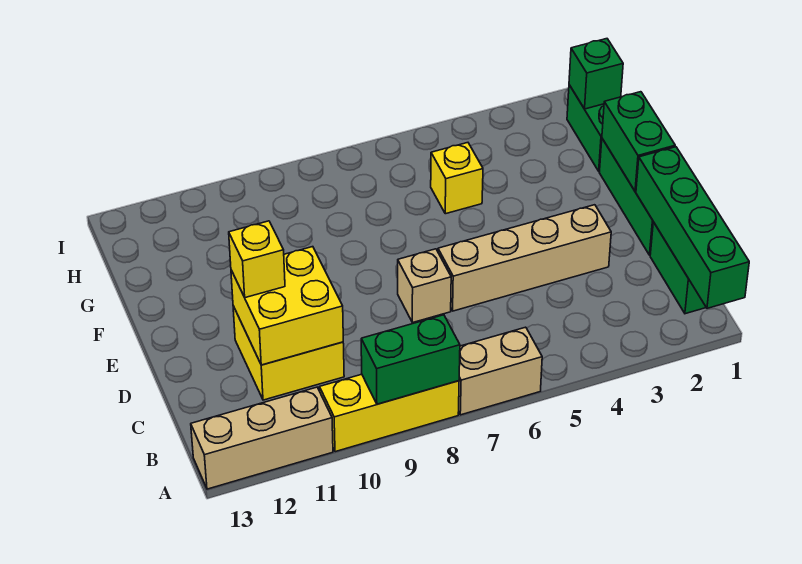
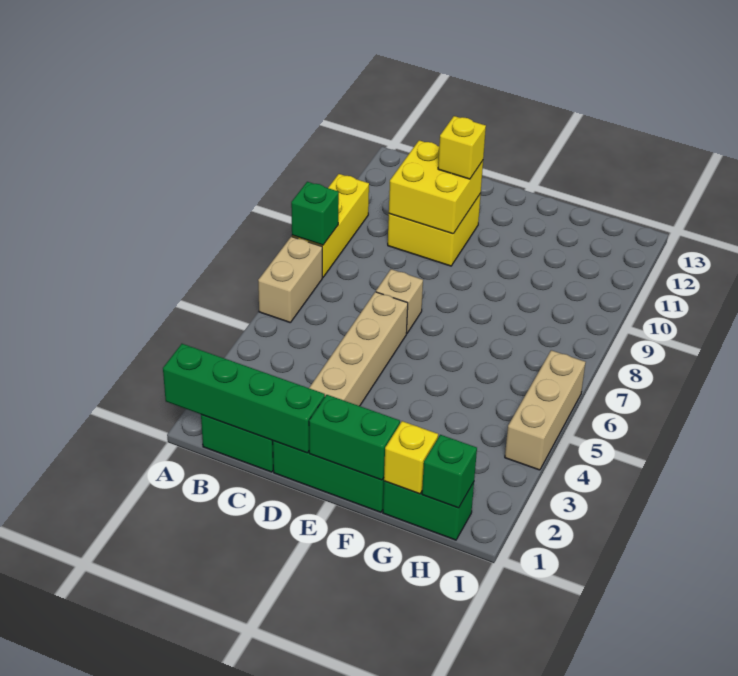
green brick A8:A9 level 2 -> green brick A8 level 2
tan brick A11:A13 level 1 -> tan brick I4:I6 level 1
yellow brick G5 level 1 -> yellow brick G1 level 2

